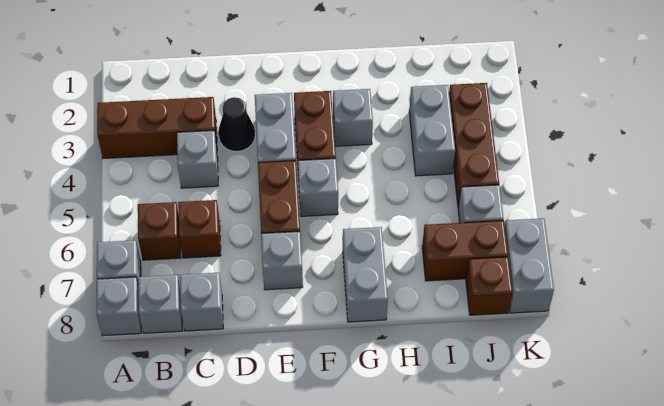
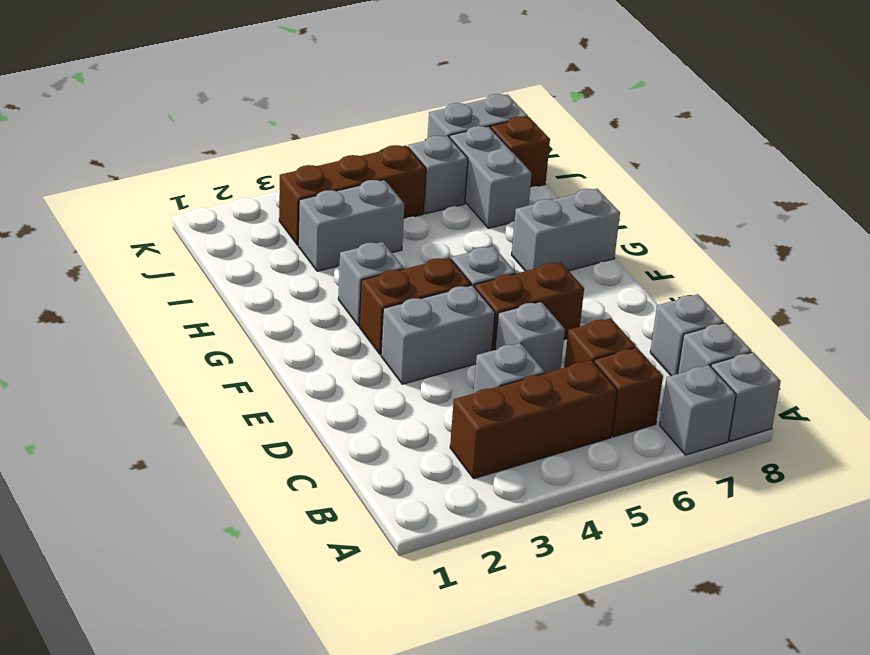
brown brick A3:C3 level 1 -> brown brick B3:B5 level 1
black cone D3 level 1 -> none
grey brick E7 level 1 -> grey brick D5 level 1
brown brick I7:J7 level 1 -> grey brick I7:J7 level 1

